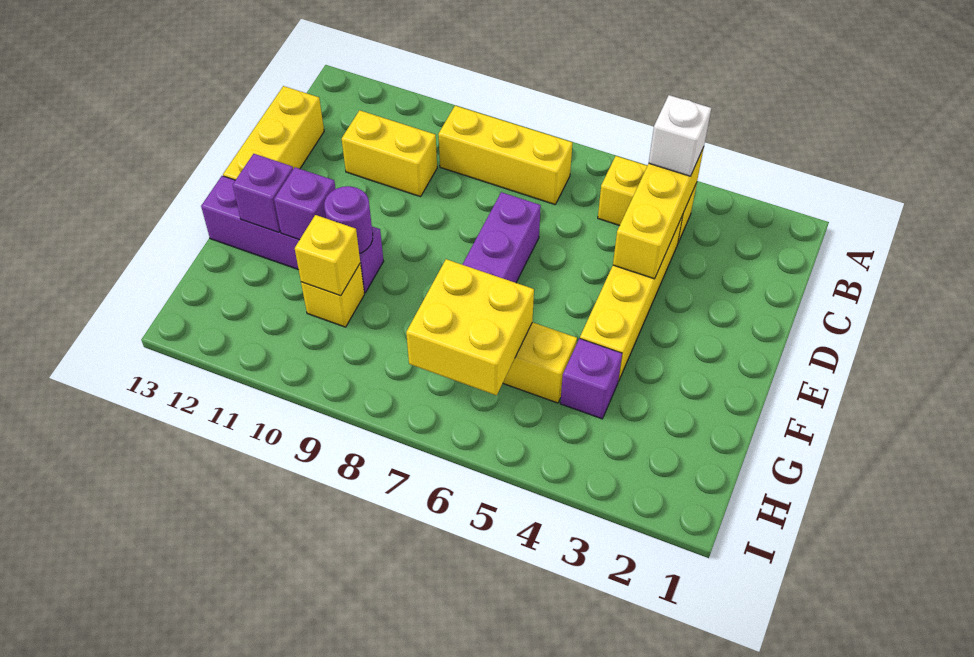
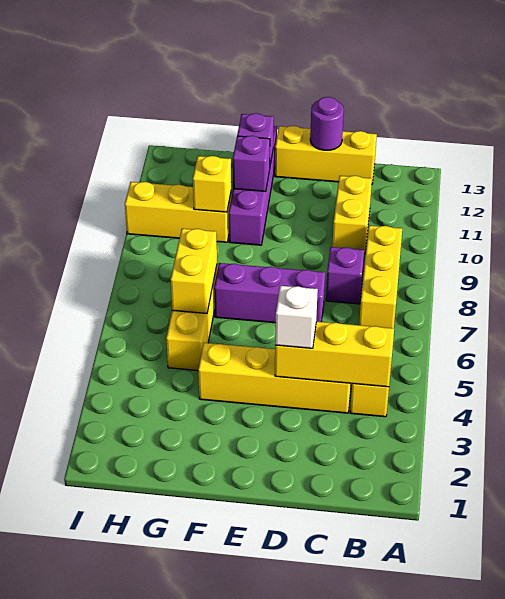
white brick B4 level 3 -> white brick D4 level 3
purple round brick F10 level 2 -> purple round brick D13 level 2
purple brick G4 level 1 -> purple brick C8 level 1
yellow brick G6:H7 level 2 -> yellow brick G6:G7 level 2
yellow brick G10 level 1 -> yellow brick G10:I10 level 1

